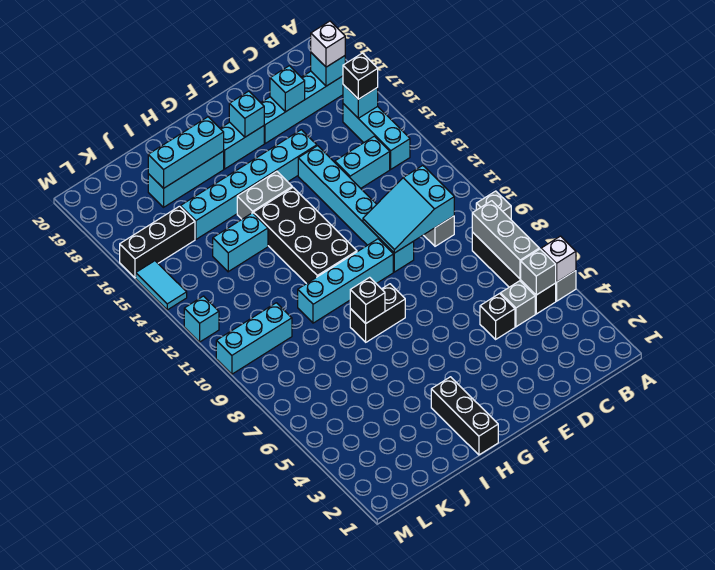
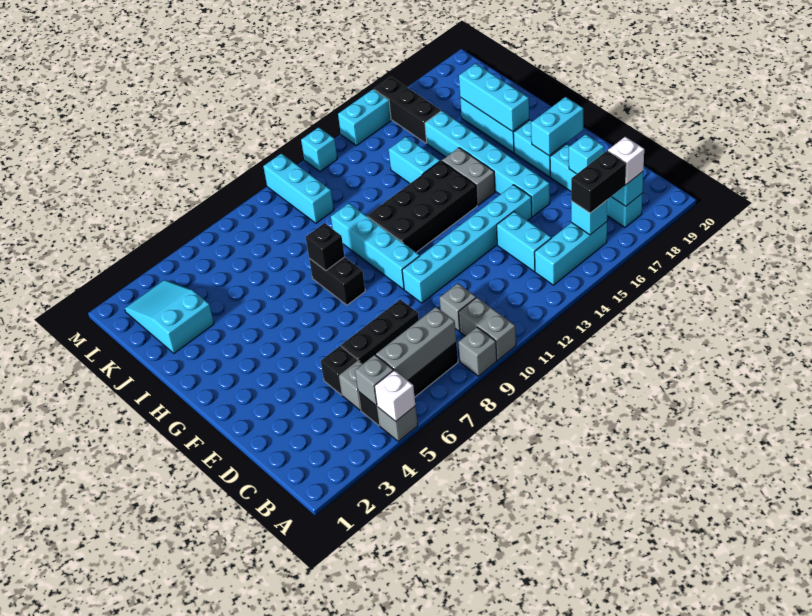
none -> grey brick A10:B10 level 1
black brick B16 level 3 -> black brick B16:B17 level 3
cyan slope C10:E11 level 2 top C -> cyan slope J2:L3 level 1 top J
cyan brick F18 level 2 -> cyan brick F18:F19 level 2
black brick H1:H3 level 1 -> black brick D6:D8 level 1
cyan tile M14:M15 level 1 -> cyan brick M14:M15 level 1

